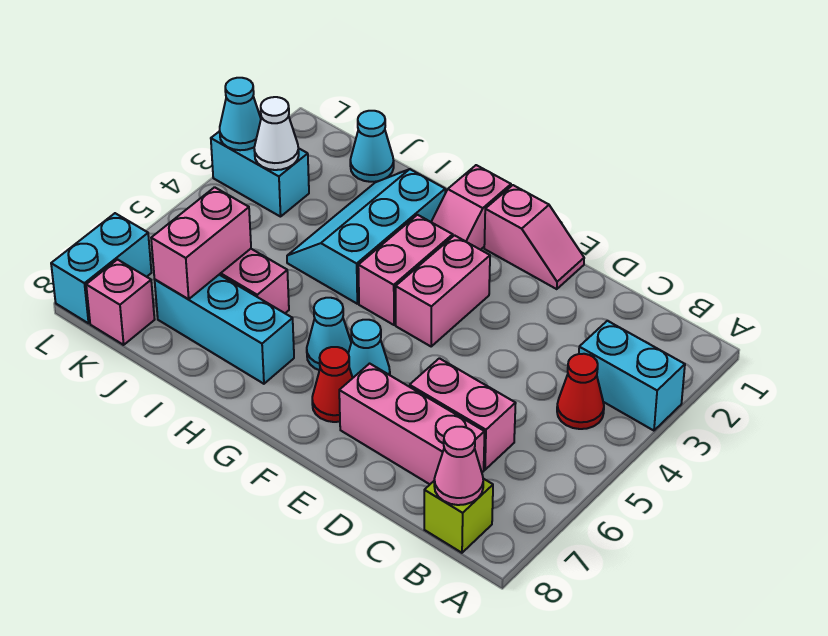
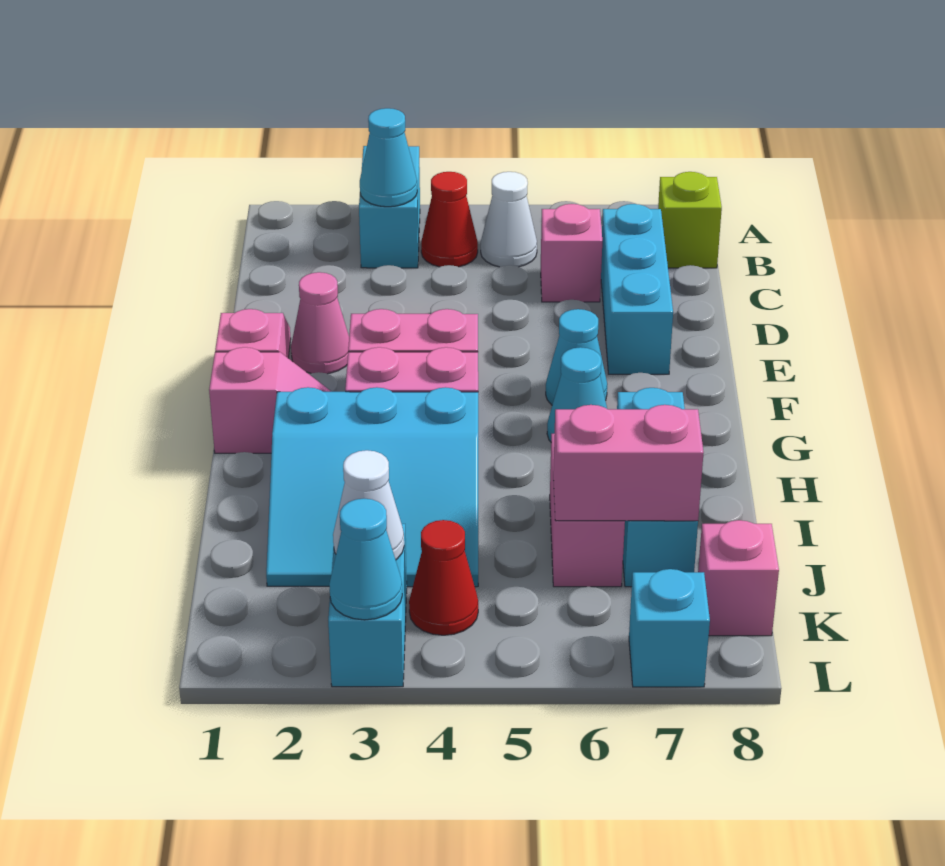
none -> white cone B5 level 1
pink cone B8 level 2 -> pink cone E2 level 1
pink brick C6:D6 level 1 -> pink brick C6 level 1
pink brick C7:E7 level 1 -> cyan brick C7:E7 level 1
red cone F7 level 1 -> red cone K4 level 1
cyan slope H2:I4 level 1 top H -> cyan slope H2:J4 level 1 top H
cyan cone J1 level 1 -> cyan cone B3 level 2
cyan brick L7:L8 level 1 -> cyan brick L7 level 1

